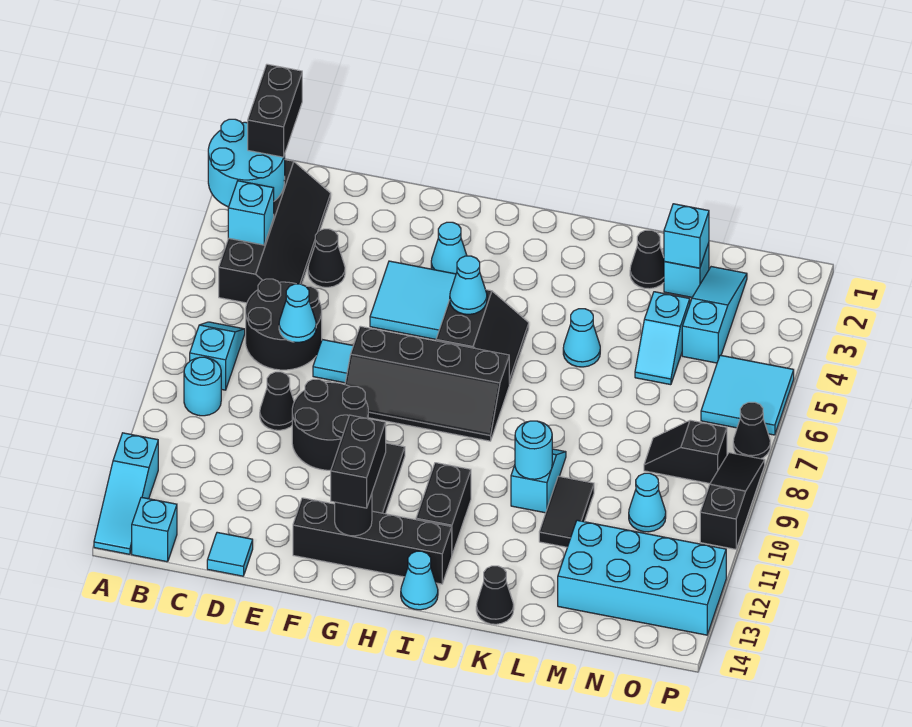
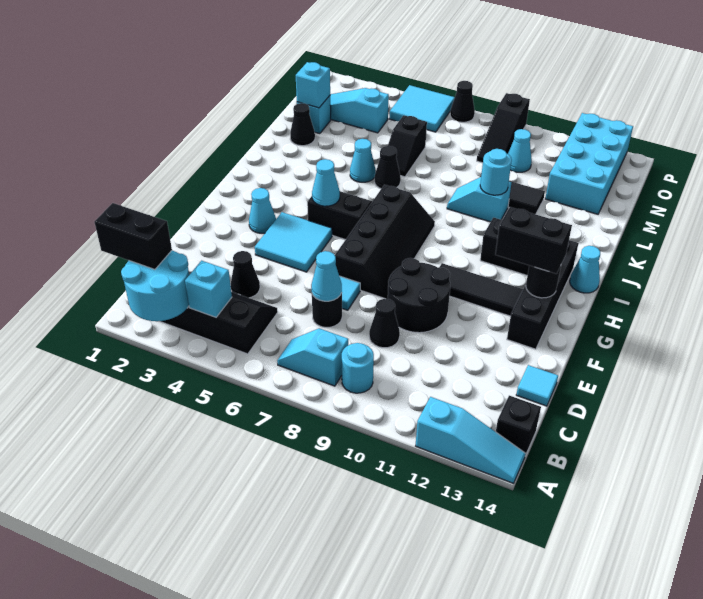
cyan brick B14 level 1 -> black brick B14 level 1
black round brick C6:D7 level 1 -> black round brick D7 level 1
black cone K14 level 1 -> black cone K6 level 1
cyan slope M4:M5 level 1 top 4 -> none
black slope N8:O8 level 1 top O -> black slope L6:M6 level 1 top M
black slope P8:P10 level 1 top 10 -> black slope N9:P9 level 1 top P

